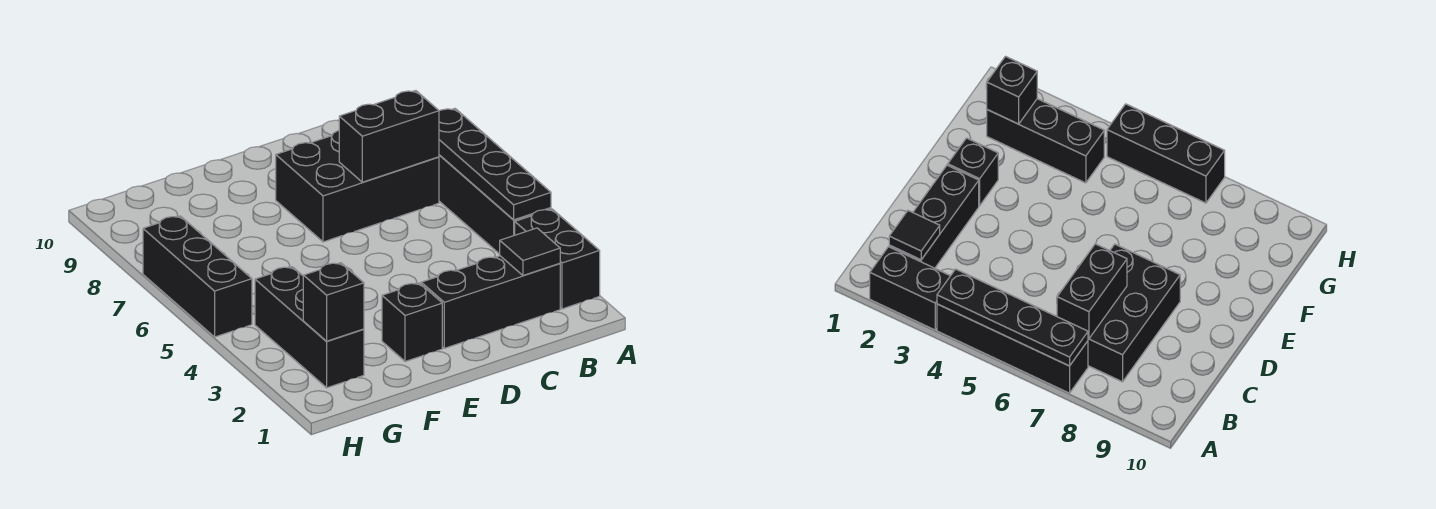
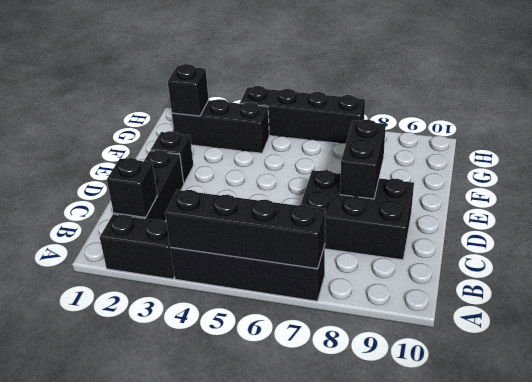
black plate A4:A7 level 2 -> black brick A4:A7 level 2
black tile B2 level 2 -> black brick B2 level 2
black brick B7:D8 level 1 -> black brick C7:D9 level 1
black brick B7:C7 level 2 -> black brick D8:E8 level 2
black brick H5:H7 level 1 -> black brick H4:H7 level 1

